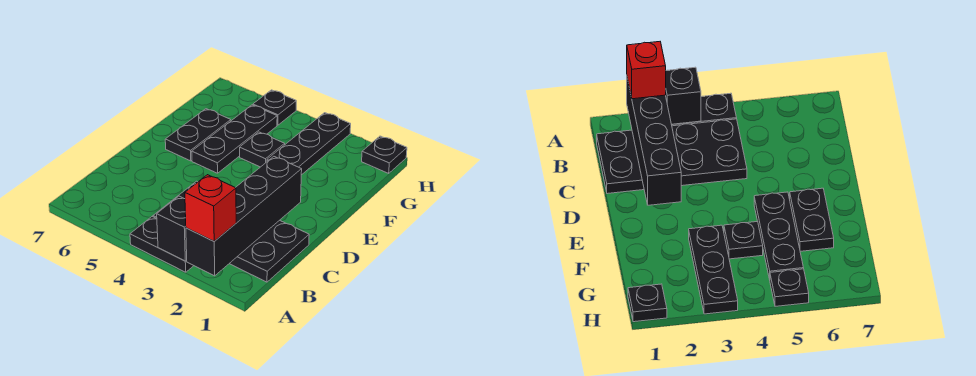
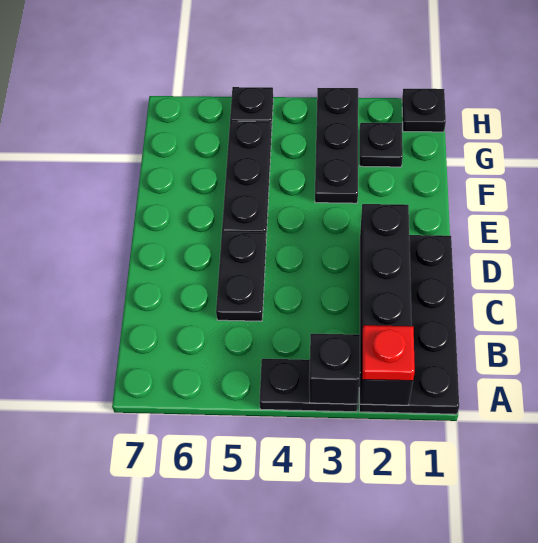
red brick A2 level 3 -> red plate A2 level 3
black plate B1:C4 level 1 -> black plate A1:D2 level 1
black plate E6:F6 level 1 -> black plate C5:D5 level 1
black plate F4 level 1 -> black plate G2 level 1

